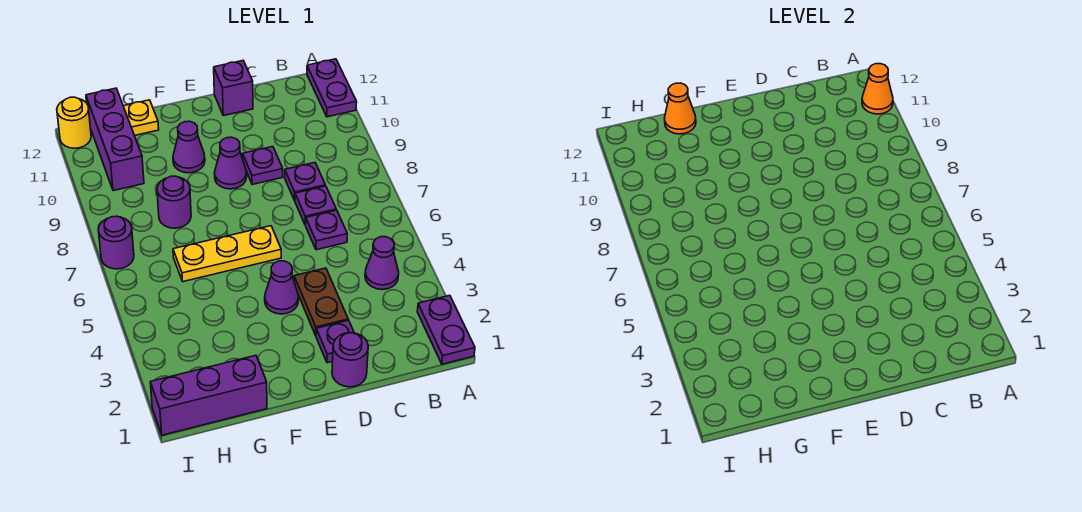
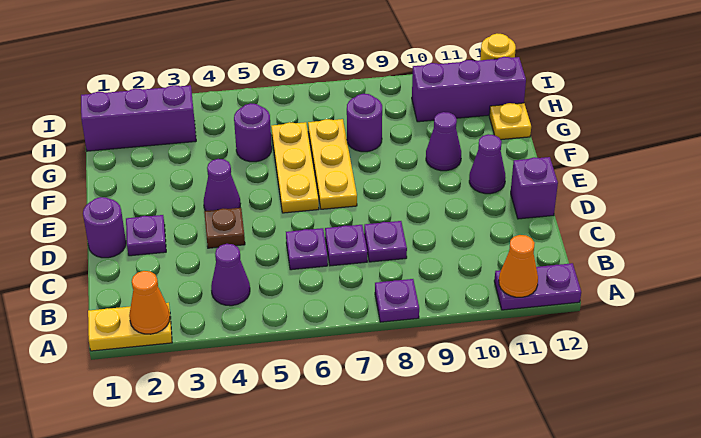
purple plate A1:A2 level 1 -> yellow plate A1:A2 level 1
brown plate D3:D4 level 1 -> brown plate D4 level 1
purple plate D9 level 1 -> purple plate A8 level 1
none -> yellow plate E7:G7 level 1
purple cone E9 level 1 -> purple cone E11 level 1
purple brick G1:I1 level 1 -> purple brick H1:H3 level 1
orange cone G12 level 2 -> orange cone A2 level 2
purple round brick I7 level 1 -> purple round brick G5 level 1

